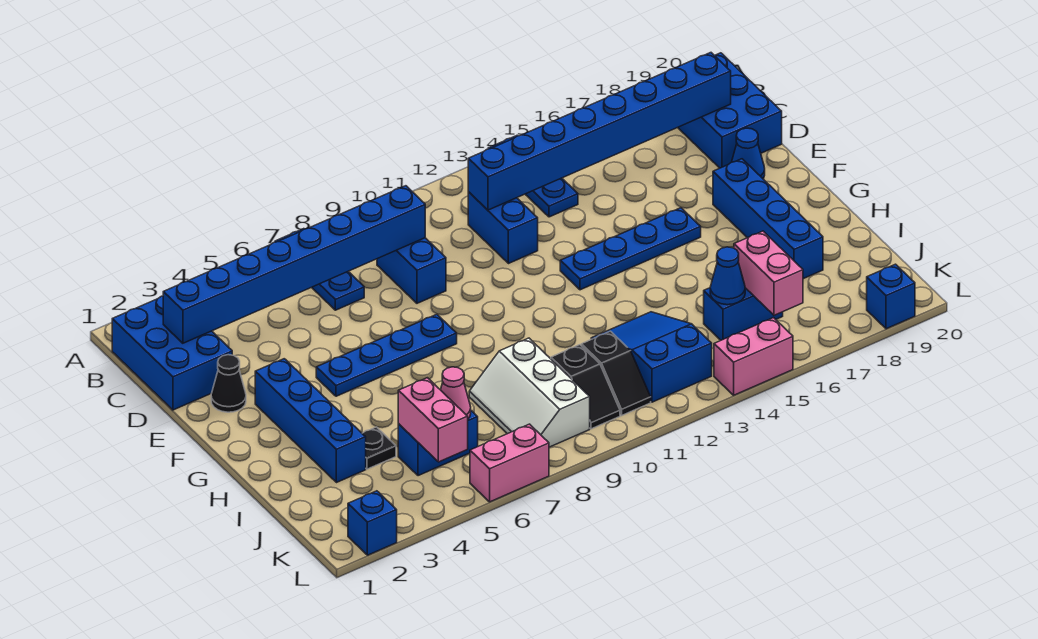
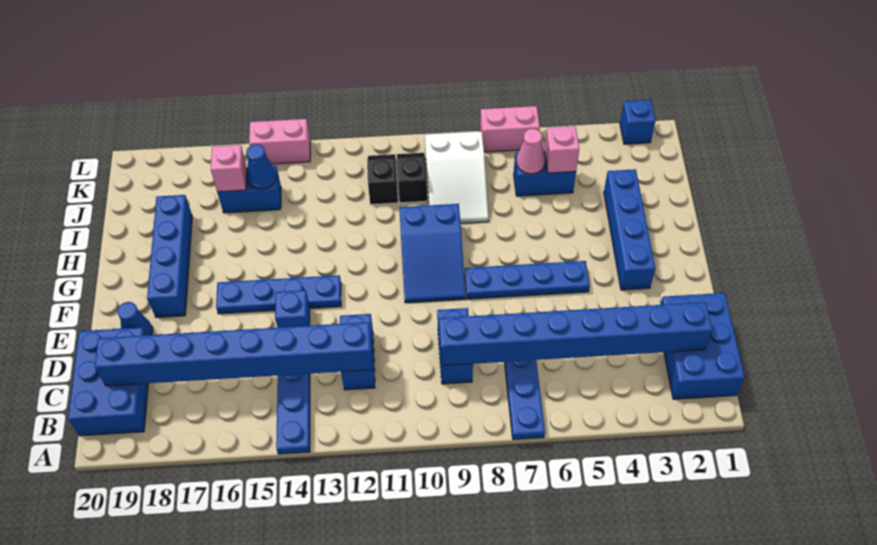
black cone E2 level 1 -> none
black plate I4 level 1 -> none
white slope I8:K9 level 1 top 9 -> white slope I8:K9 level 1 top K
blue slope I12:K13 level 1 top K -> blue slope F9:H10 level 1 top H
pink brick J5:K5 level 2 -> pink brick J5 level 2
pink brick J16:K16 level 2 -> pink brick J16 level 2
blue brick L19 level 1 -> blue brick E14 level 1

